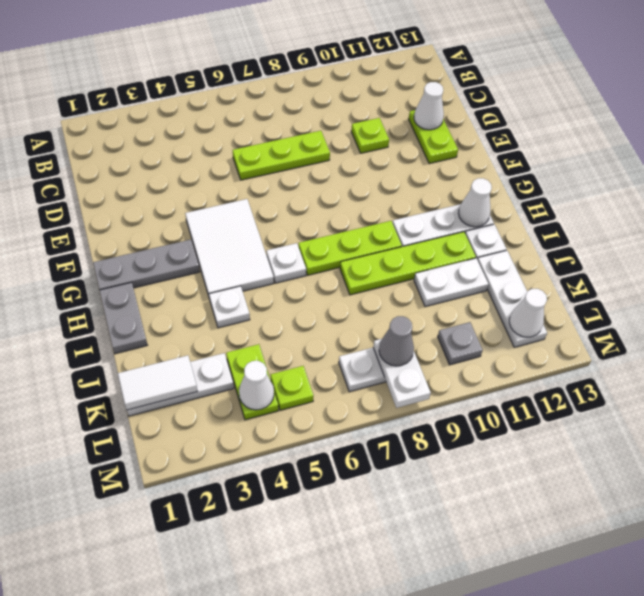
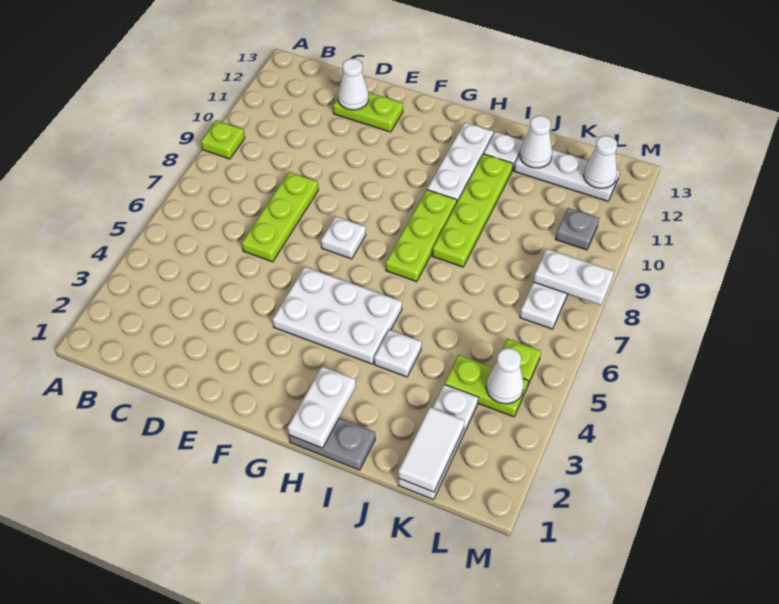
lime plate D10 level 1 -> lime plate A9 level 1
white tile F4:H5 level 1 -> white plate F4:H5 level 1
grey plate G1:G3 level 1 -> none
white plate H6 level 1 -> white plate F7 level 1
white cone H12 level 2 -> white cone J12 level 2
white plate J10:J11 level 1 -> white plate H1:H2 level 2
grey cone L8 level 3 -> none

